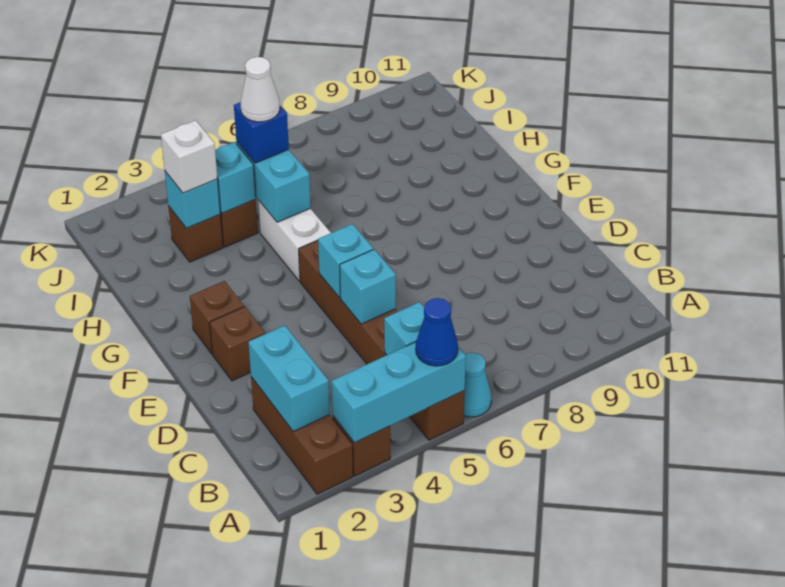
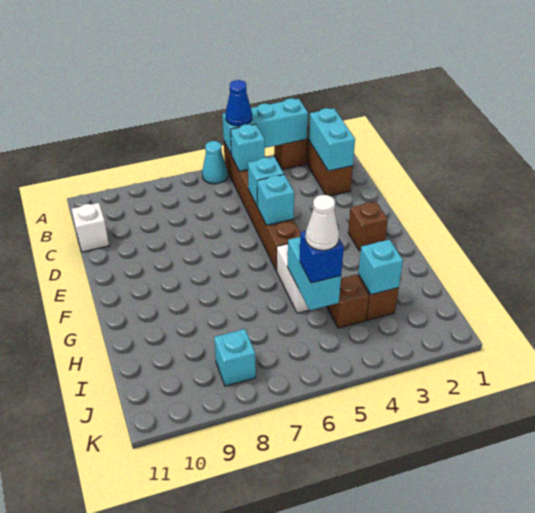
brown brick E2 level 1 -> none
white brick I3 level 3 -> white brick C11 level 1
cyan brick I4 level 2 -> cyan brick J8 level 1

